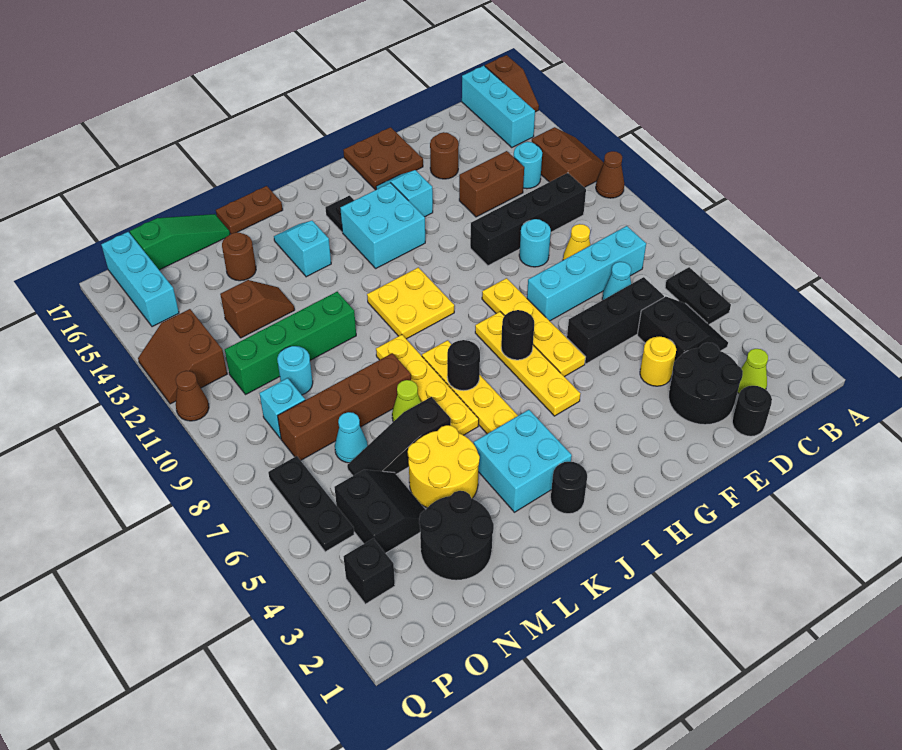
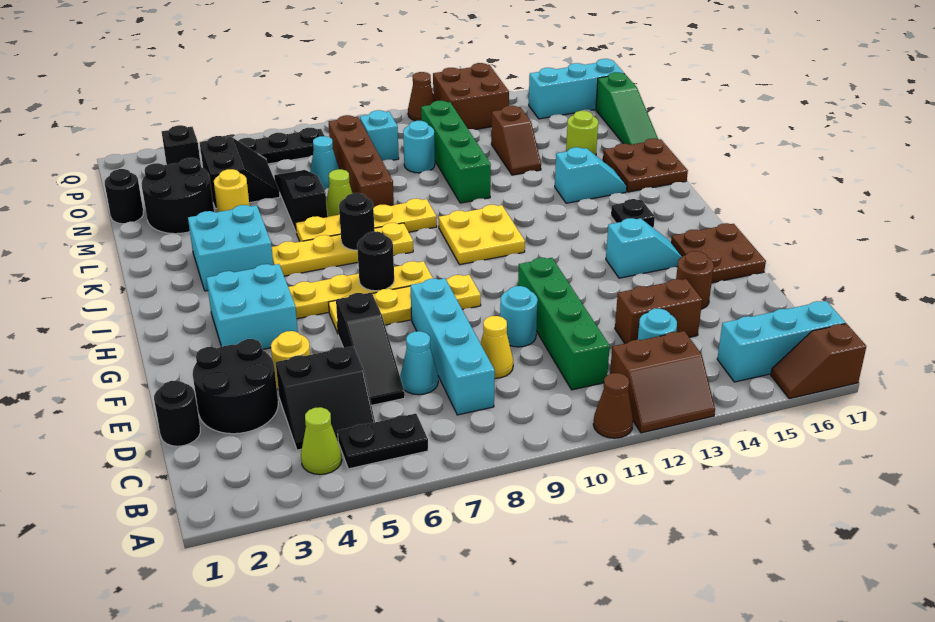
lime cone C2 level 1 -> lime cone B4 level 1
black brick C11:F11 level 1 -> green brick C11:F11 level 1
black brick D6:F6 level 1 -> black slope D6:F6 level 1 top F
brown brick D13:E13 level 1 -> brown brick D13:D14 level 1
cyan brick H13:I14 level 1 -> cyan brick G3:H4 level 1
black round brick J2 level 1 -> black round brick N1 level 1
brown plate K17:L17 level 1 -> brown plate K16:L17 level 1
yellow round brick L4:M5 level 1 -> yellow round brick M4 level 1
brown round brick M15 level 1 -> lime round brick M15 level 1
black slope N4:O5 level 1 top O -> black slope N4:O5 level 1 top 4
brown slope P12:Q13 level 1 top P -> brown brick P12:Q13 level 1

